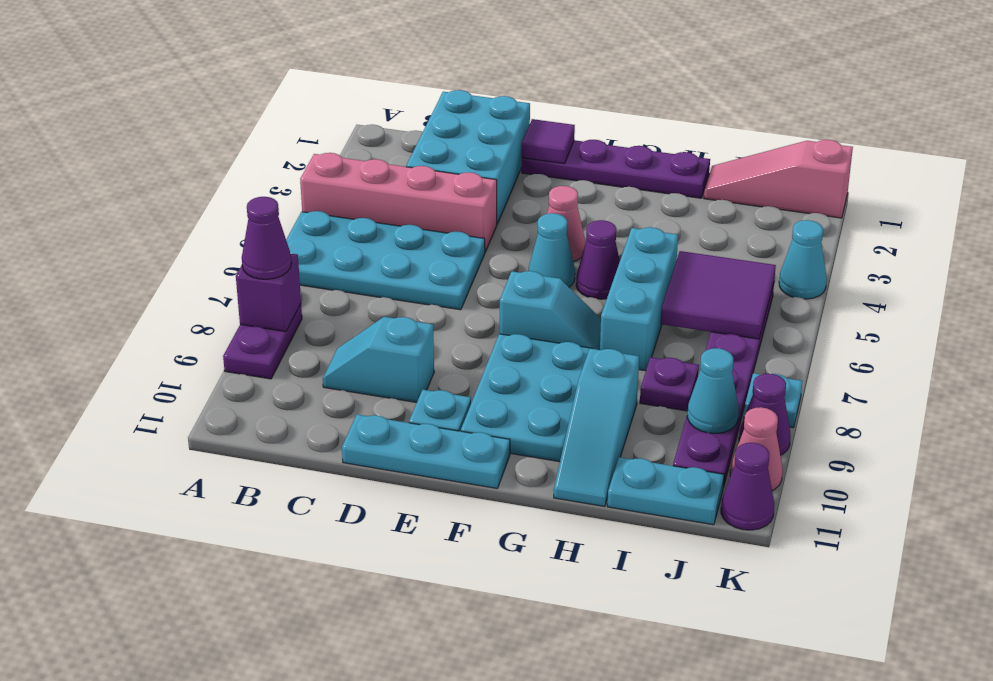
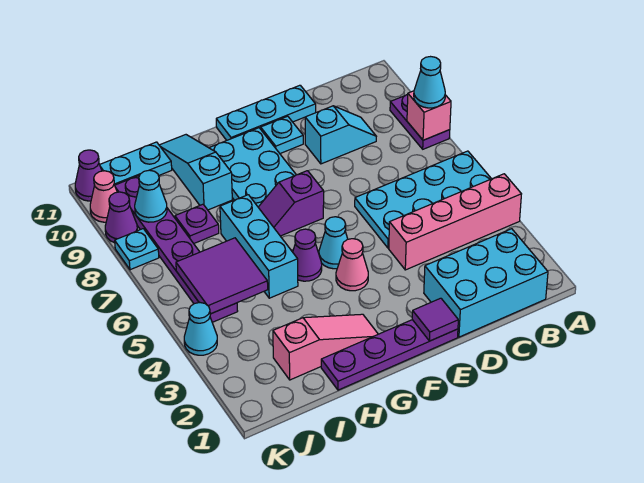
purple brick A8 level 2 -> pink brick A8 level 2
purple cone A8 level 3 -> cyan cone A8 level 3
cyan brick C1:D3 level 1 -> cyan brick B1:D2 level 1
cyan slope F7:G7 level 1 top F -> purple slope F7:G7 level 1 top F
pink slope I1:K1 level 1 top K -> pink slope G2:I2 level 1 top I

